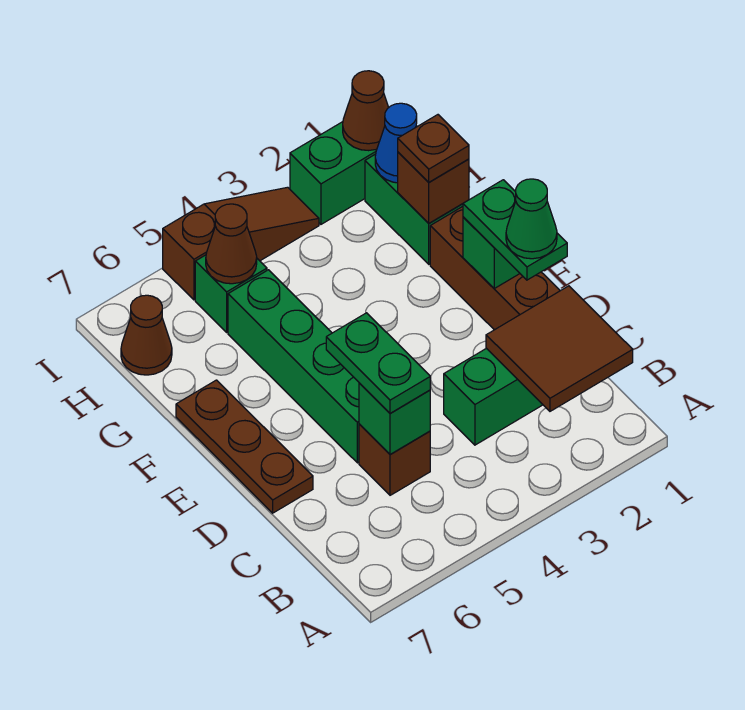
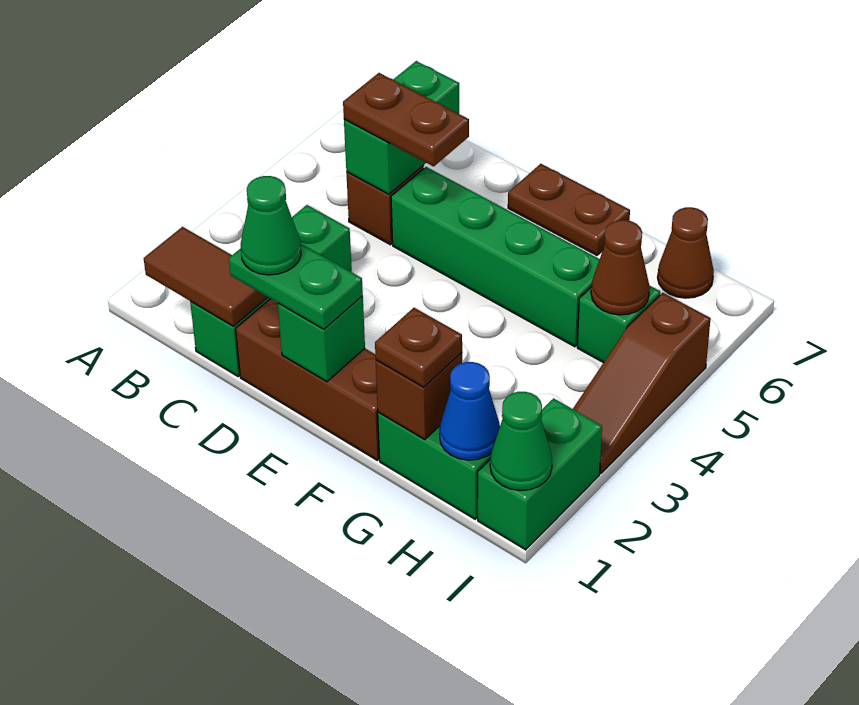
brown tile B1:C2 level 2 -> brown tile B1:C1 level 2
green brick C5 level 2 -> green brick C5:C6 level 2
green plate C5:D5 level 3 -> brown plate C5:D5 level 3
brown plate D7:F7 level 1 -> brown plate E7:F7 level 1
brown cone I1 level 2 -> green cone I1 level 2

